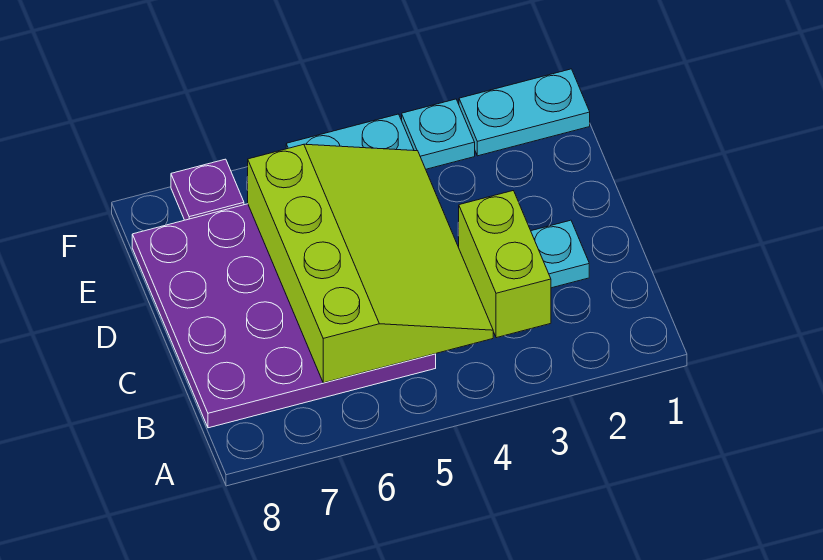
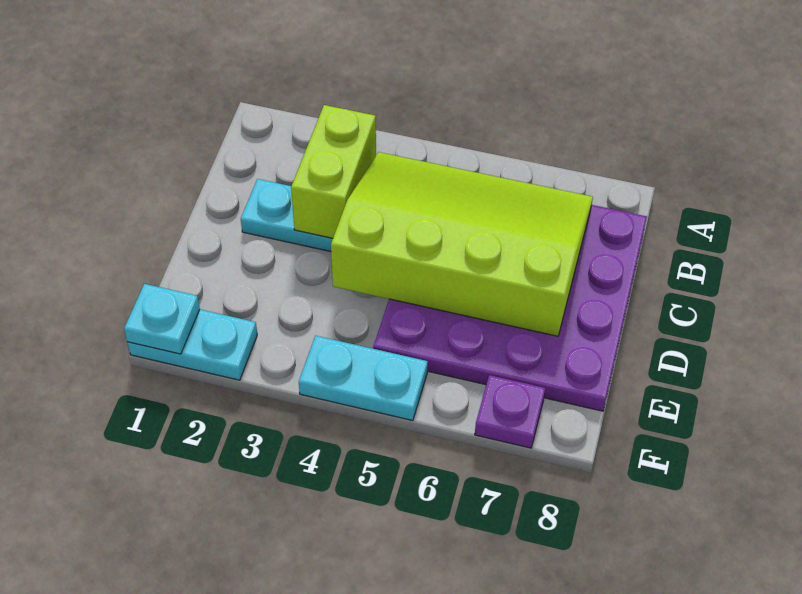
lime slope B4:E6 level 2 top 6 -> lime slope B4:D7 level 2 top D
cyan plate F3 level 1 -> cyan plate F1 level 2

